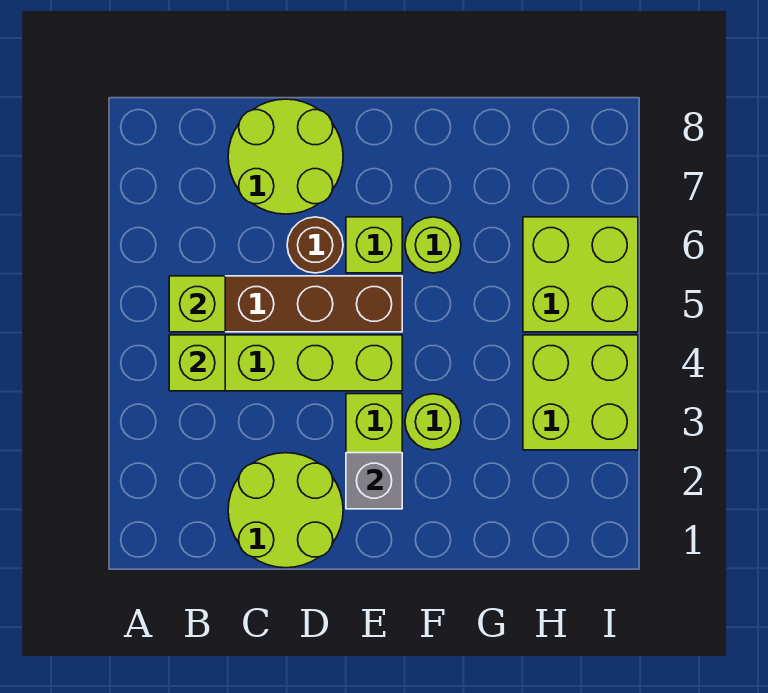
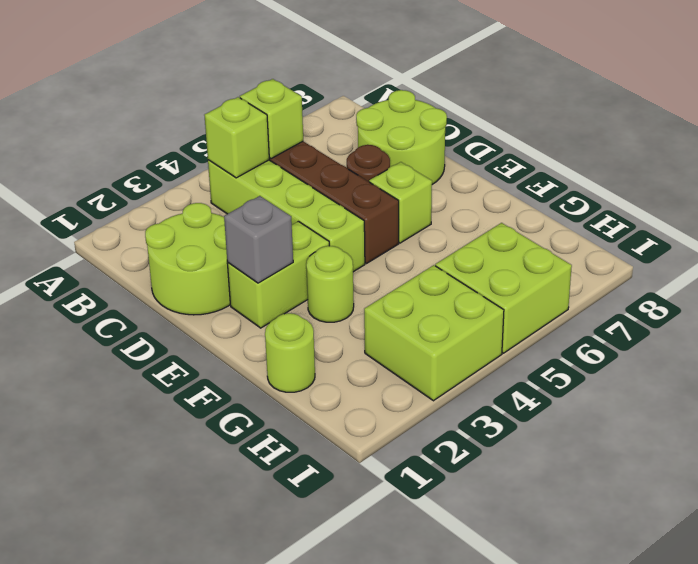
lime round brick F6 level 1 -> lime round brick G1 level 1

